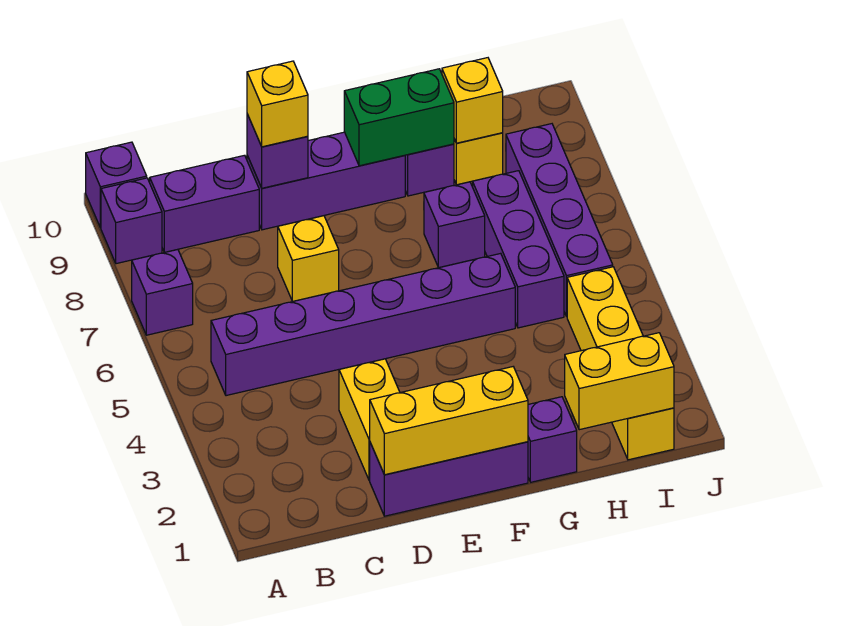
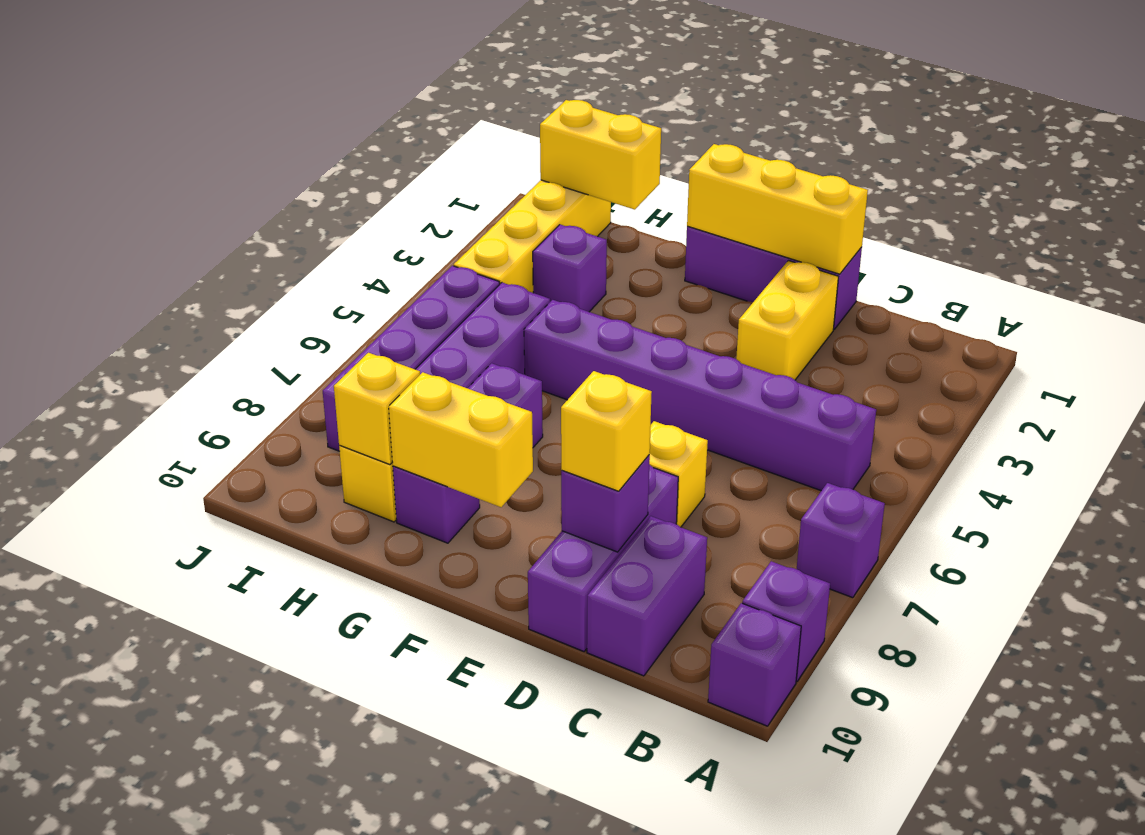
purple brick B9:C9 level 1 -> purple brick C9:C10 level 1
purple brick D9:F9 level 1 -> purple brick D8:D10 level 1
green brick F9:G9 level 2 -> yellow brick F9:G9 level 2
purple brick G1 level 1 -> purple brick H3 level 1

